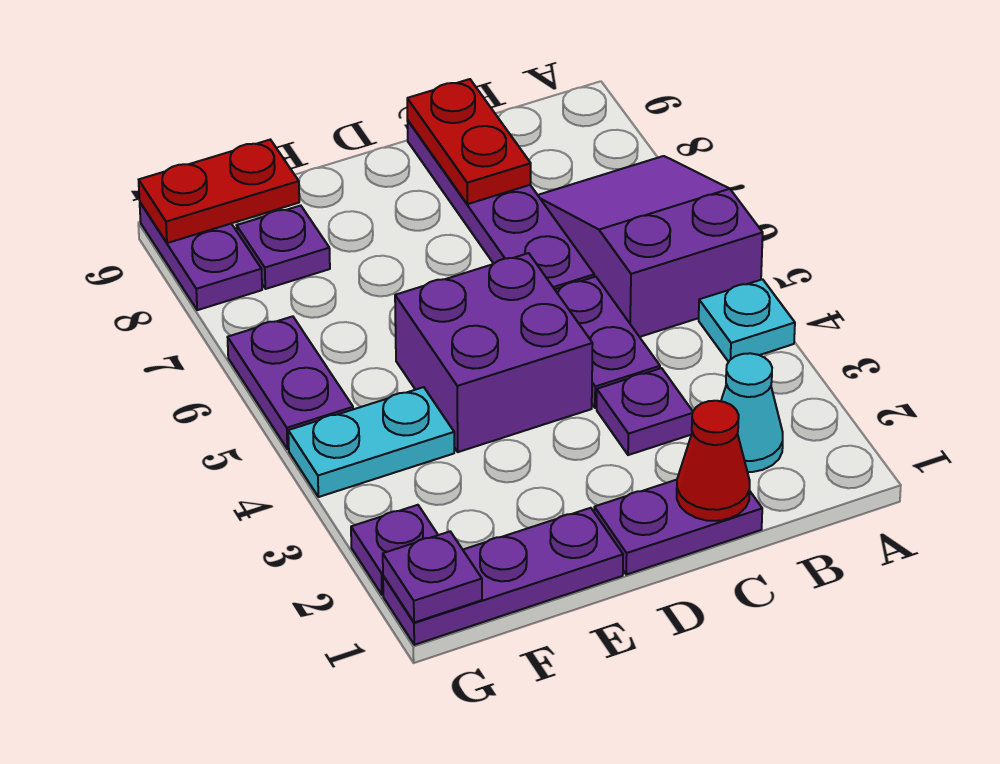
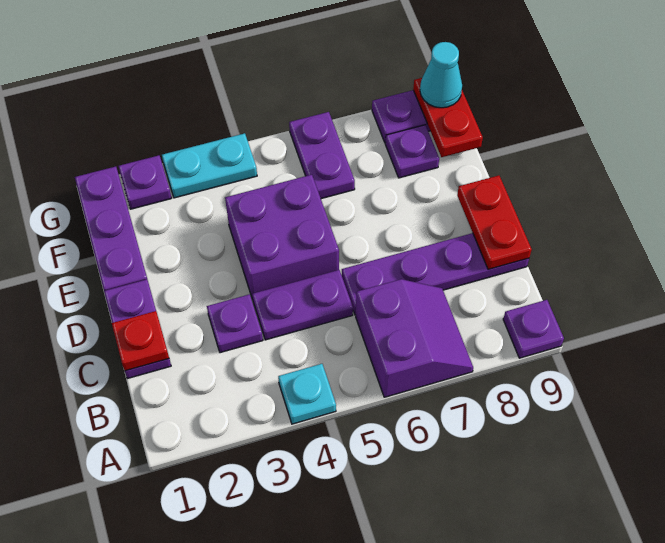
purple slope A5:B7 level 1 top 5 -> purple slope A6:B7 level 1 top 6
cyan cone B2 level 1 -> cyan cone G9 level 3
red cone C1 level 2 -> red plate C1 level 2
red plate C8:C9 level 2 -> red plate C9:D9 level 2
cyan plate F4:G4 level 1 -> cyan plate G3:G4 level 1
purple plate G1 level 2 -> purple plate A9 level 1
purple plate G5:G6 level 1 -> purple plate F6:G6 level 1

